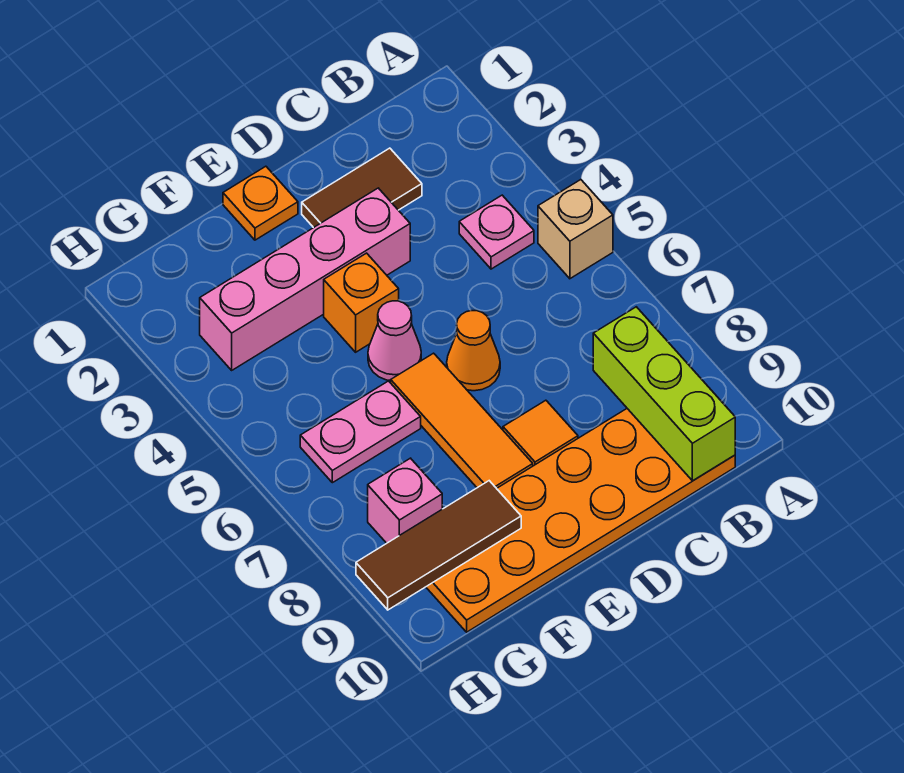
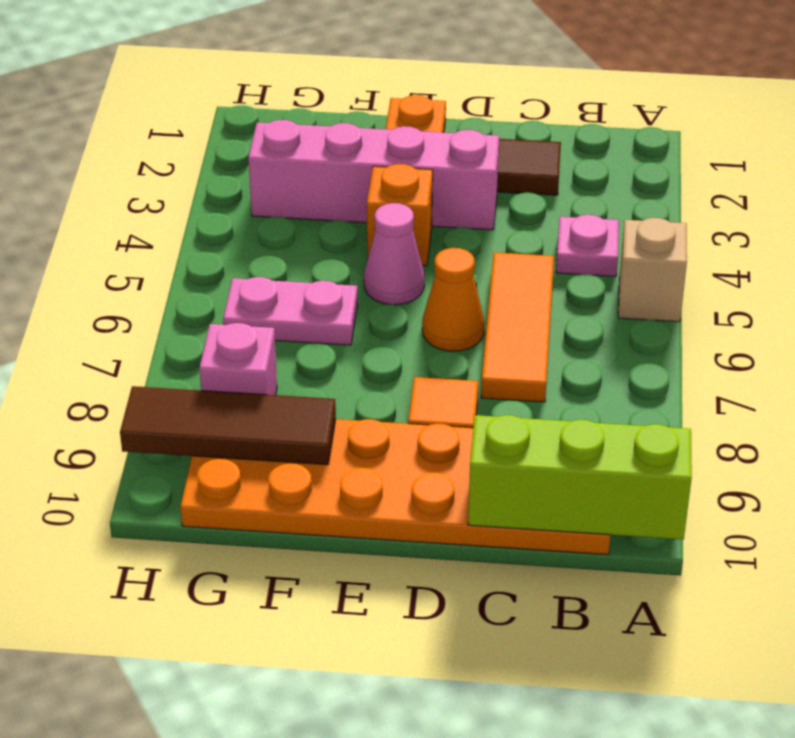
lime brick B8:B10 level 2 -> lime brick A10:C10 level 2
orange tile E6:E8 level 1 -> orange tile C5:C7 level 1

